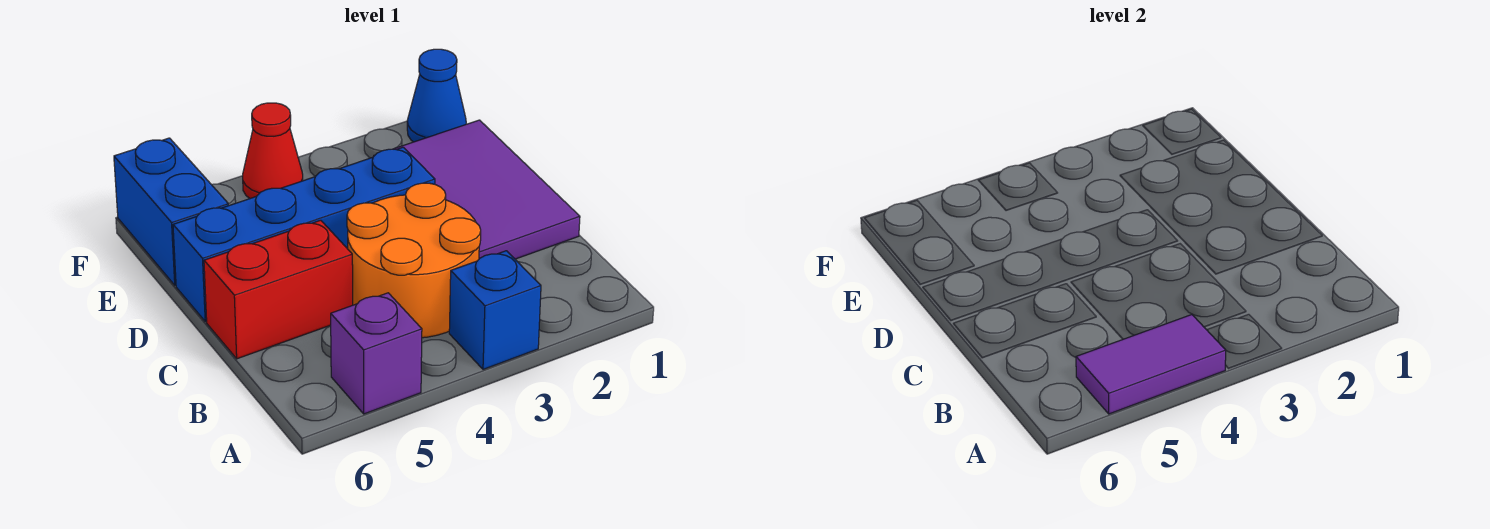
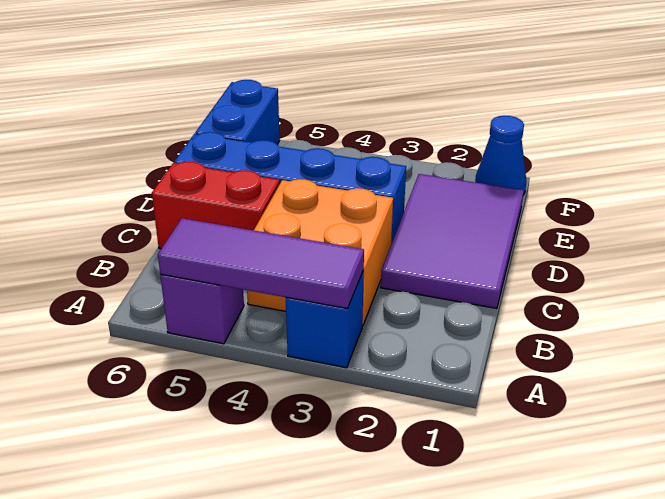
purple tile A4:A5 level 2 -> purple tile A3:A5 level 2
orange round brick B3:C4 level 1 -> orange brick B3:C4 level 1
red cone F4 level 1 -> none

